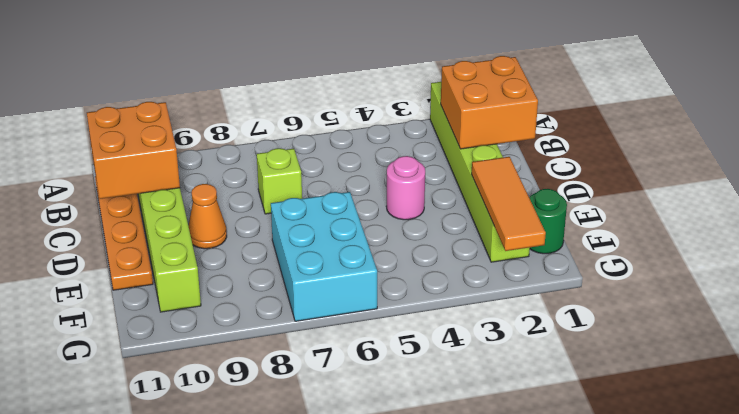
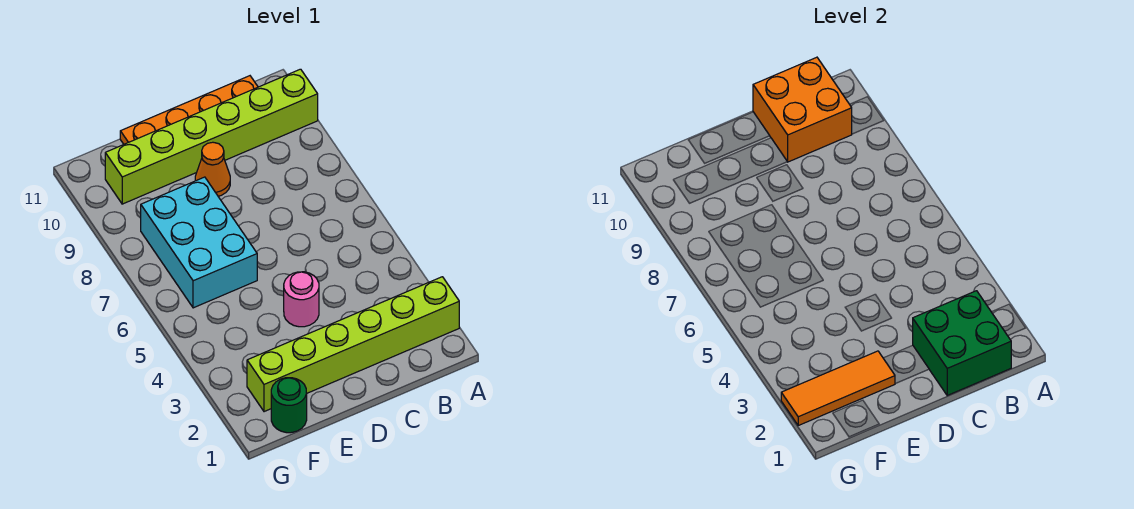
orange brick B1:C2 level 2 -> green brick B1:C2 level 2
lime brick C7 level 1 -> none
cyan brick E6:G7 level 1 -> cyan brick E6:F8 level 1

